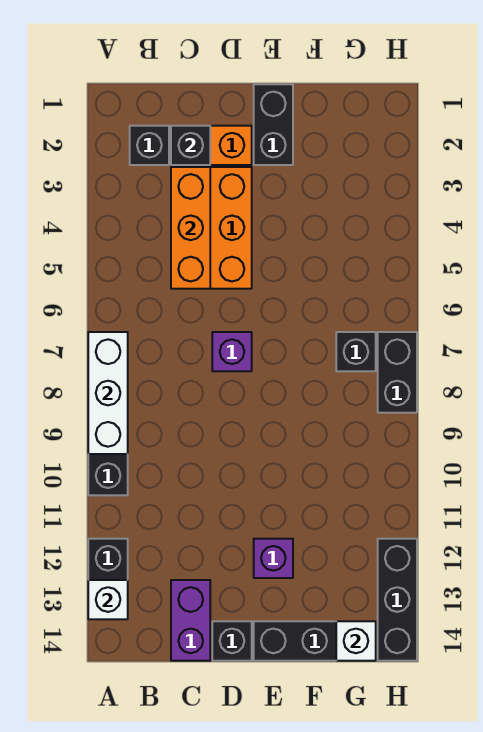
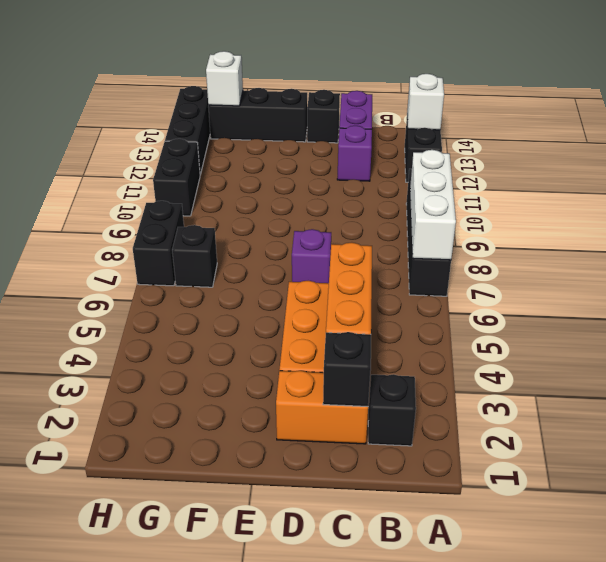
black brick E1:E2 level 1 -> black brick H10:H11 level 1
purple brick E12 level 1 -> purple brick C12 level 1

